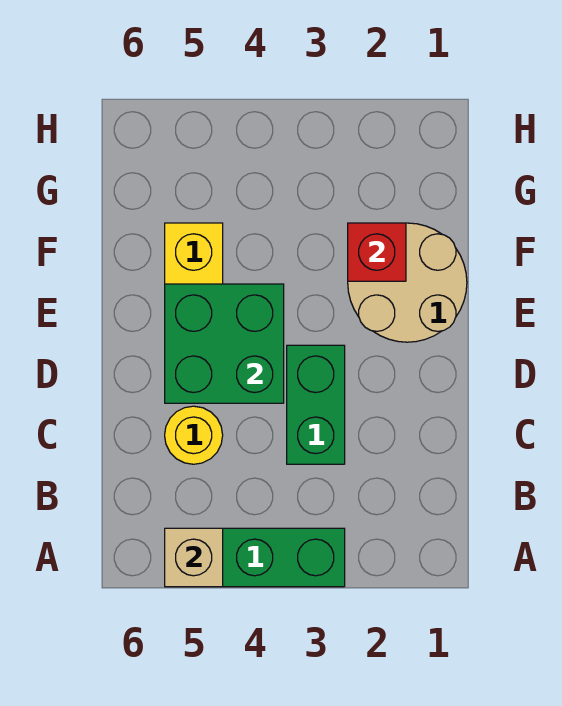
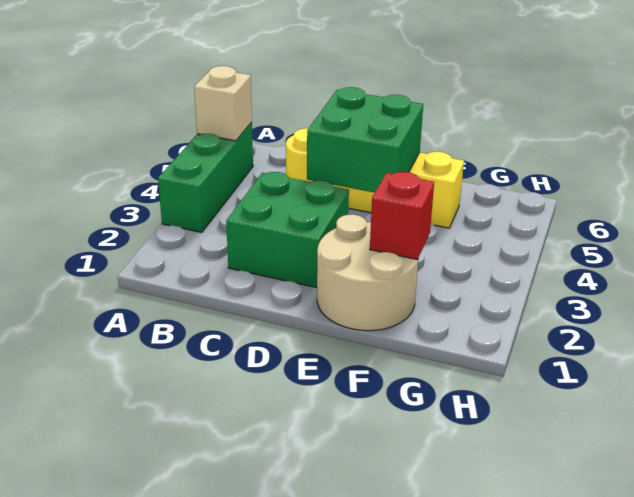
green brick C3:D3 level 1 -> green brick C2:D3 level 1

